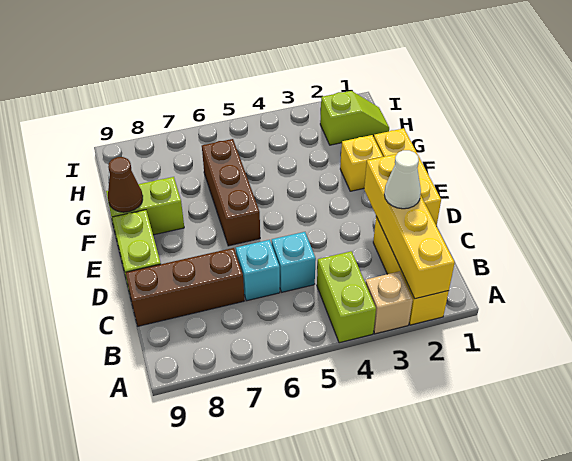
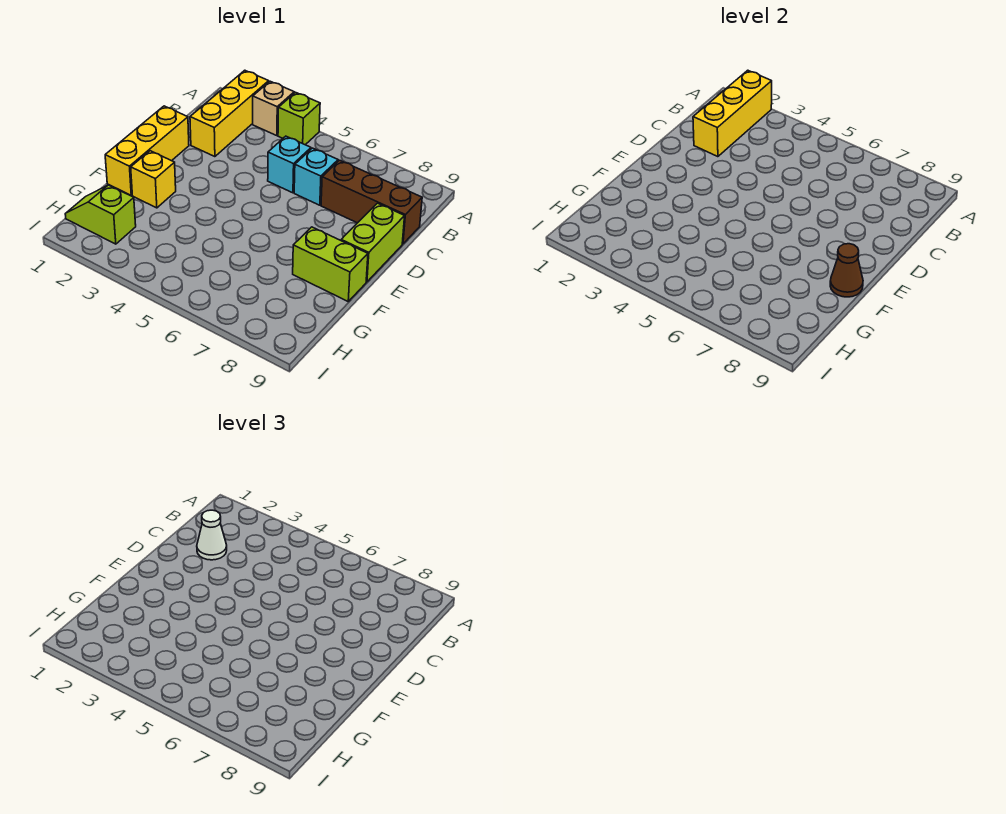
yellow brick A2:D2 level 2 -> yellow brick A2:C2 level 2
lime brick A4:B4 level 1 -> lime brick A4 level 1
brown brick E6:G6 level 1 -> none

